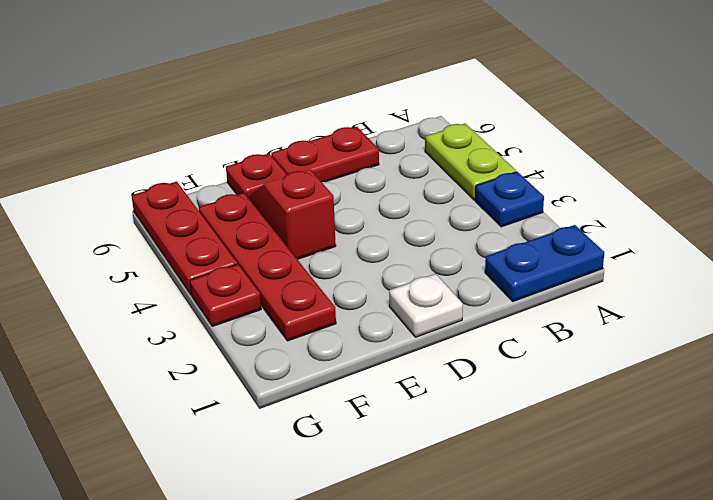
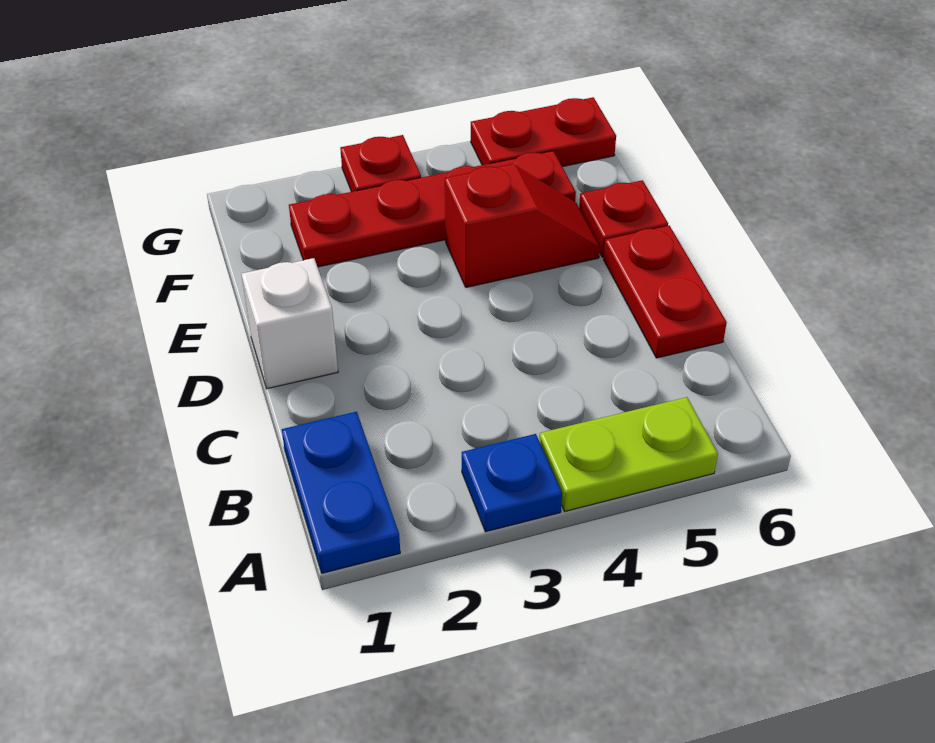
white plate D1 level 1 -> white brick D1 level 1
red plate G4:G6 level 1 -> red plate G5:G6 level 1

